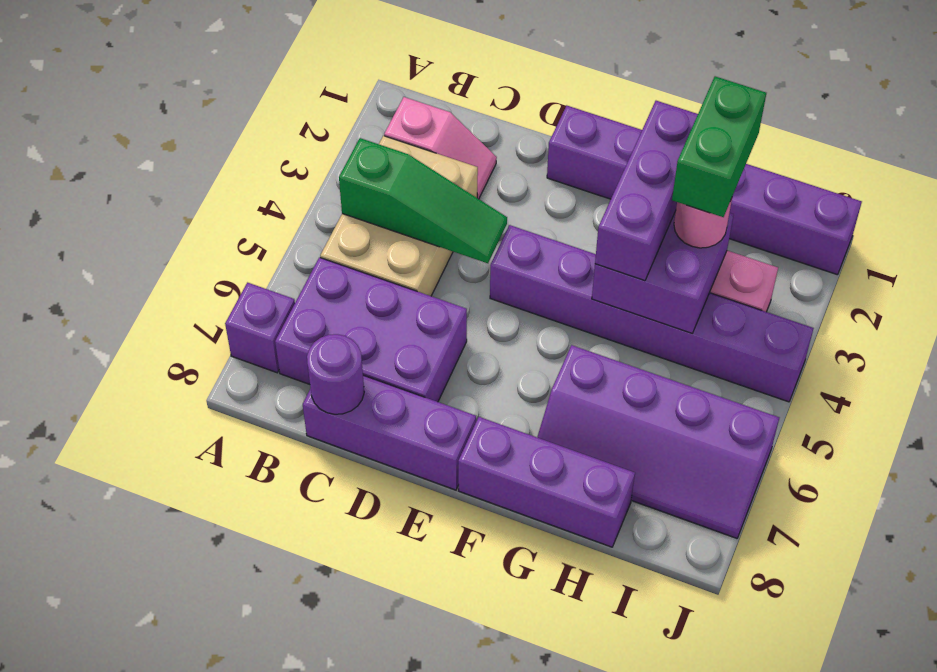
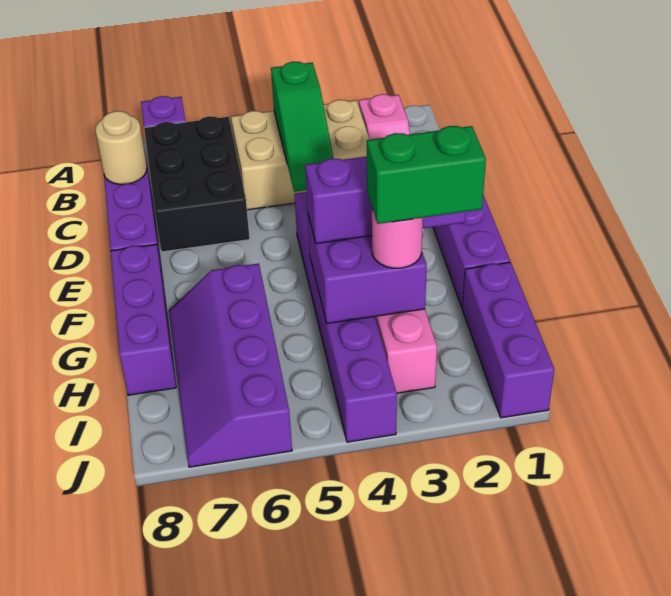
purple brick B6:D7 level 1 -> black brick B6:D7 level 1
purple round brick C8 level 2 -> tan round brick C8 level 2

